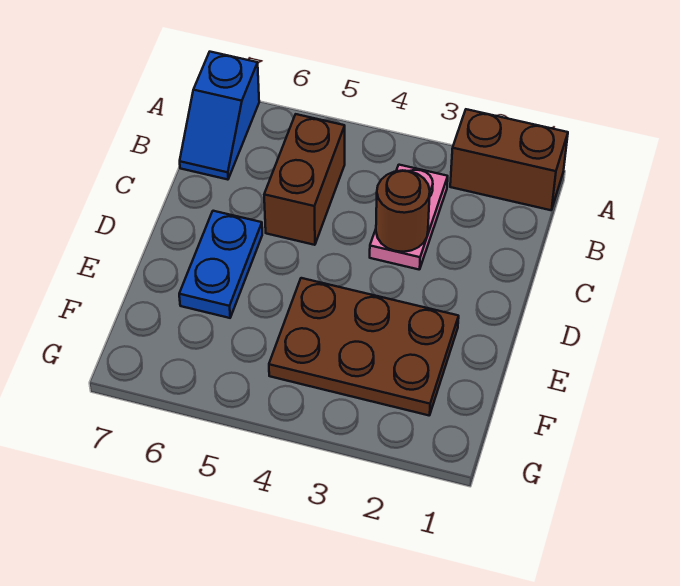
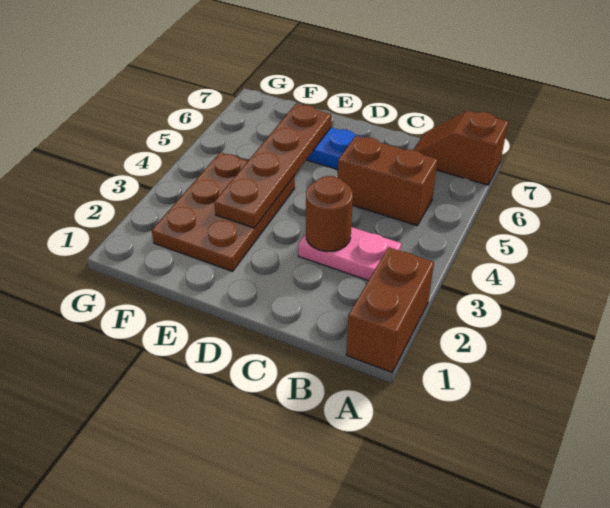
blue slope A7:B7 level 1 top A -> brown slope A7:B7 level 1 top A
none -> brown plate E3:E6 level 2

